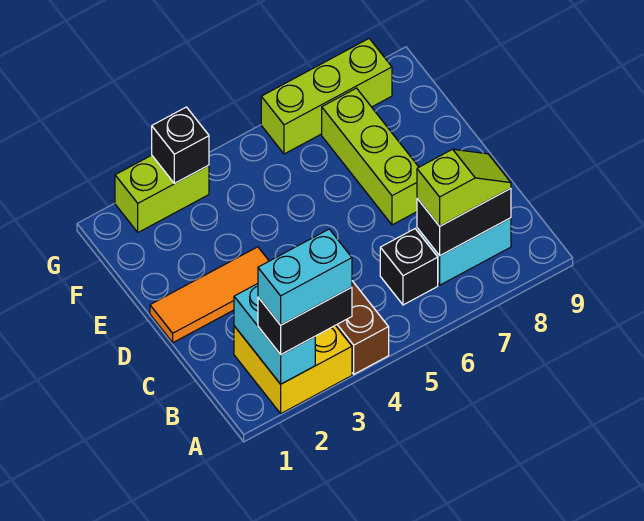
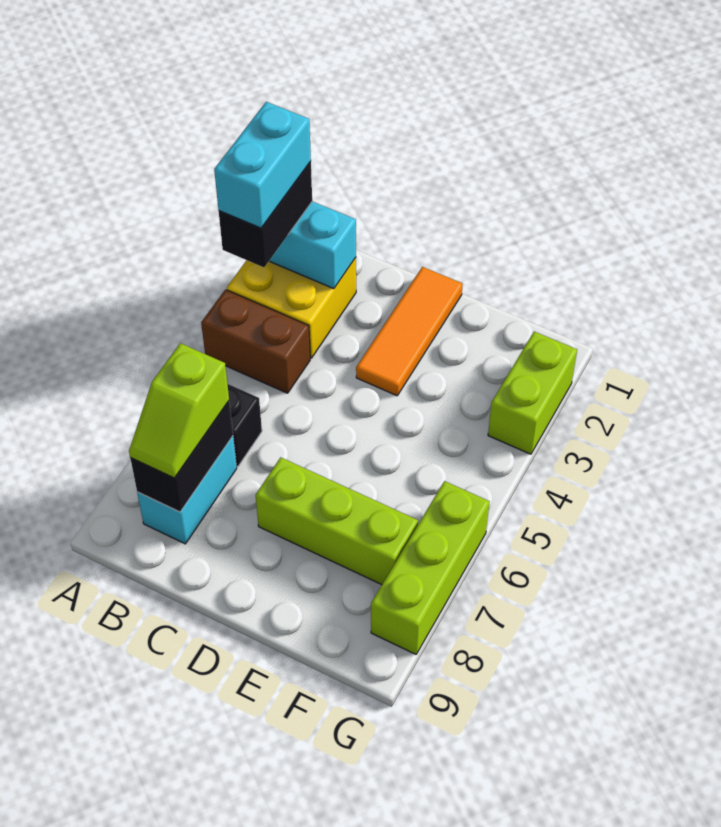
black brick G3 level 2 -> none

